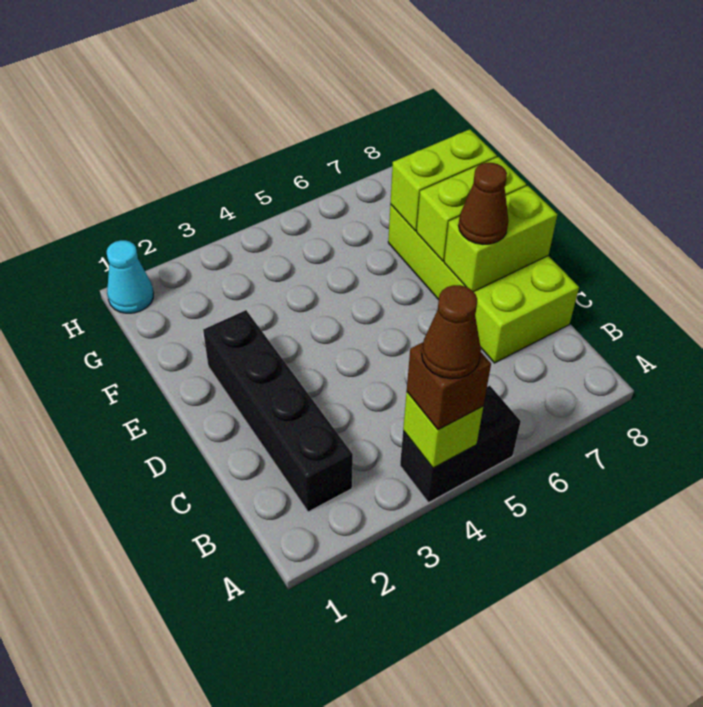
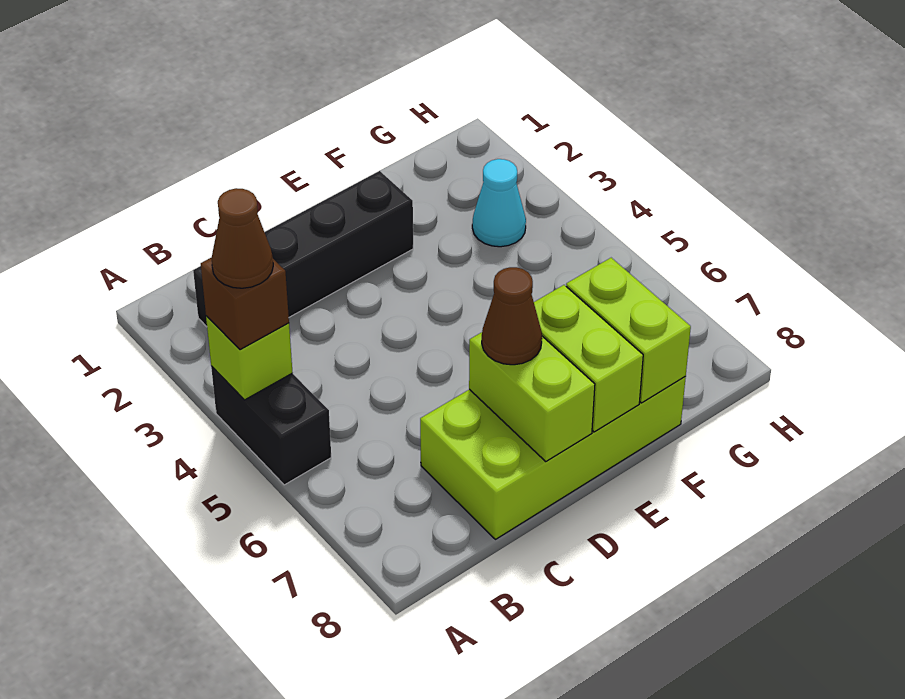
cyan cone H1 level 1 -> cyan cone G3 level 1

